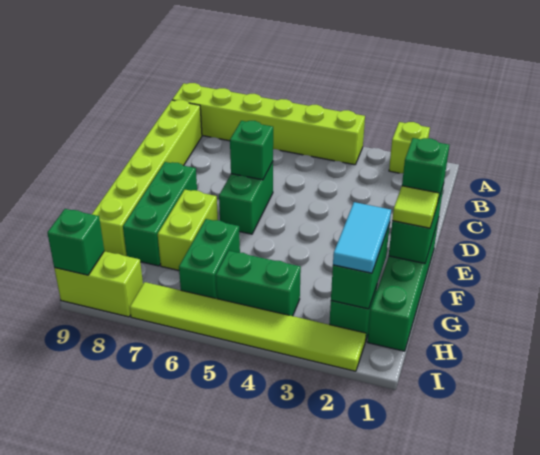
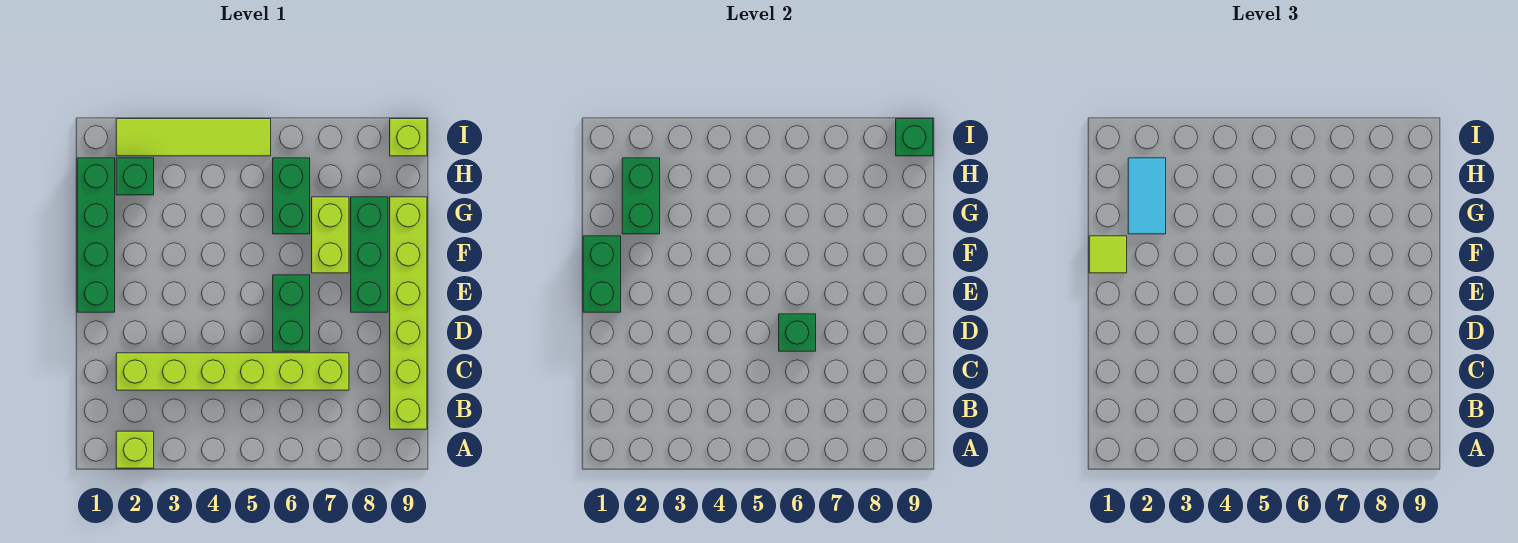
lime brick A4:A9 level 1 -> lime brick C2:C7 level 1
green brick E1 level 3 -> none
green brick H4:H5 level 1 -> none
lime tile I2:I7 level 1 -> lime tile I2:I5 level 1
lime brick I8:I9 level 1 -> lime brick I9 level 1

